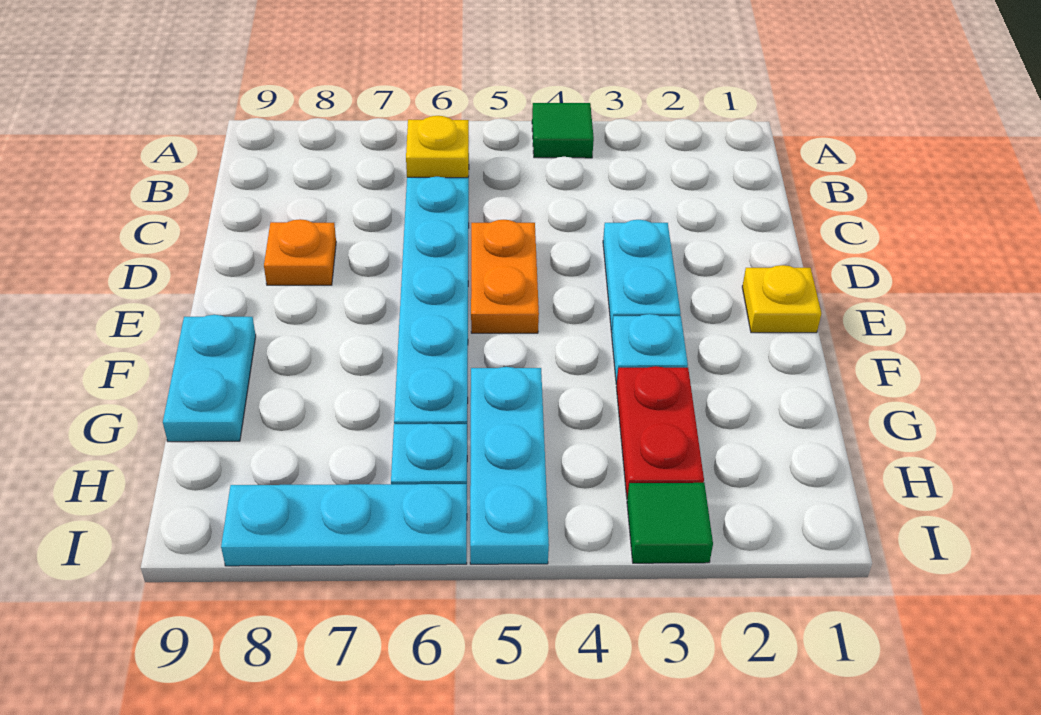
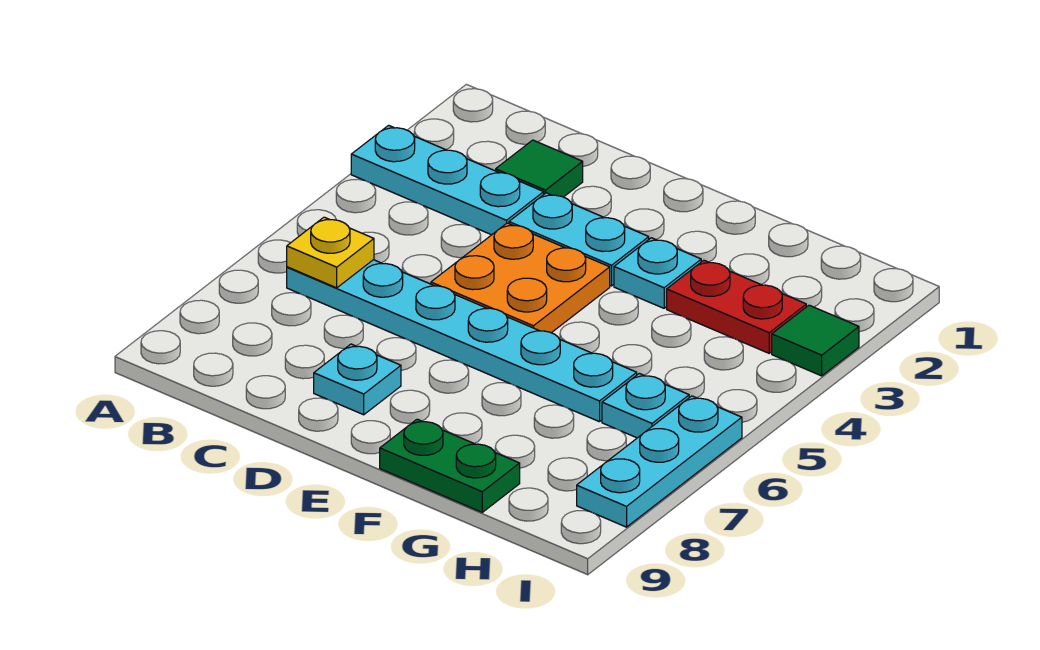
green tile A4 level 1 -> green tile C2 level 1
orange plate D5:E5 level 1 -> orange plate D4:E5 level 1
orange plate D8 level 1 -> cyan plate D8 level 1
yellow plate E1 level 1 -> none
cyan plate F9:G9 level 1 -> green plate F9:G9 level 1
cyan plate G5:I5 level 1 -> cyan plate A3:C3 level 1

